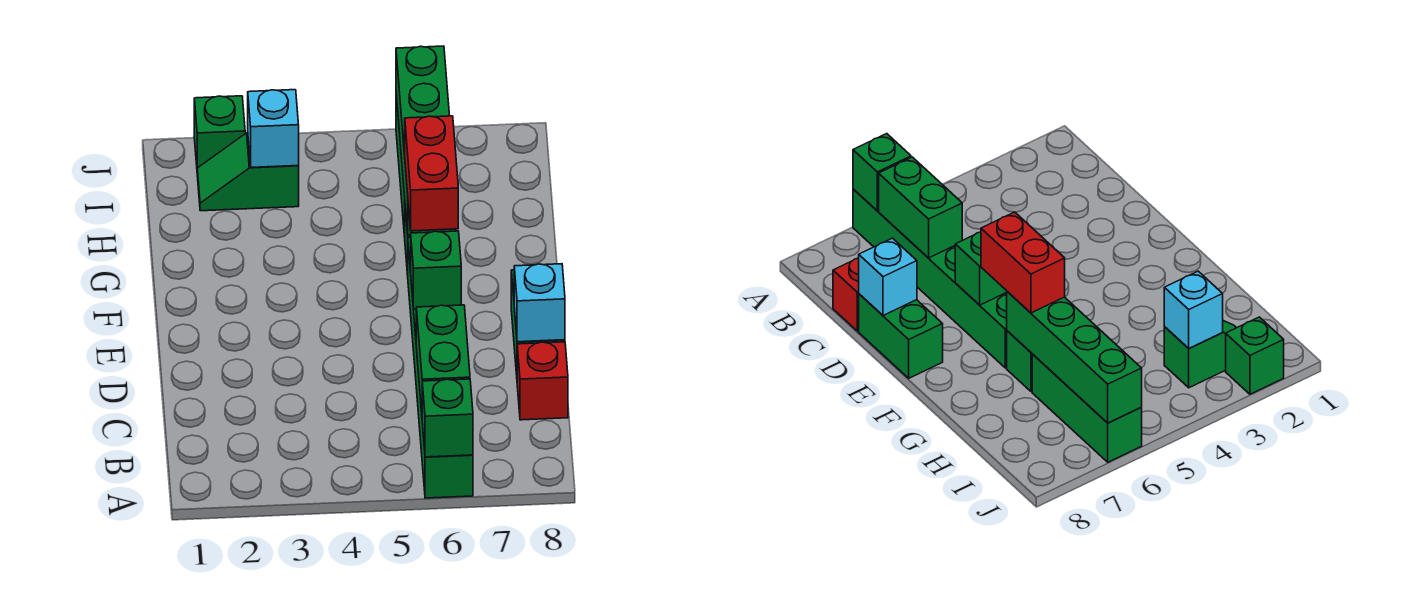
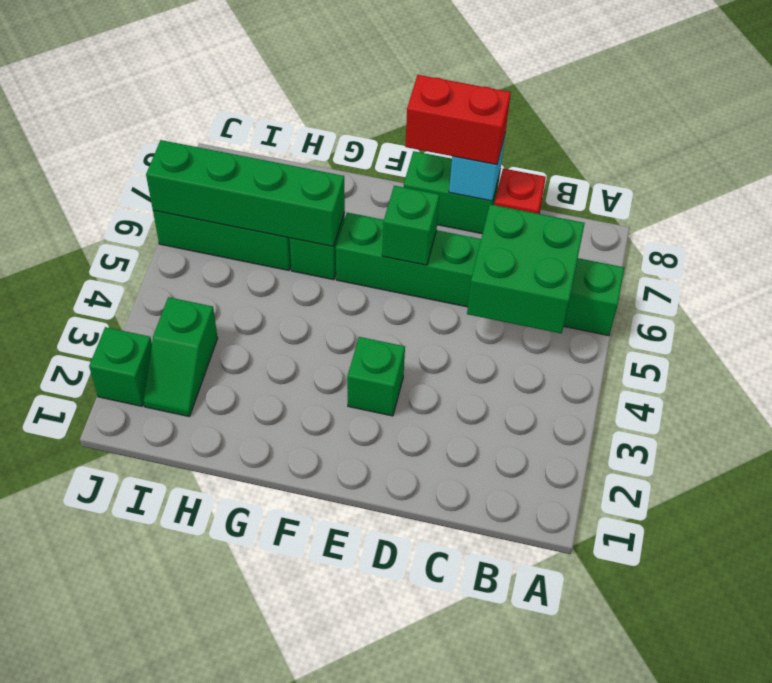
green brick A6 level 2 -> green brick E3 level 1
green brick B6:C6 level 2 -> green brick B5:C6 level 2
red brick F6:G6 level 3 -> red brick D8:E8 level 3
cyan brick I3 level 2 -> none

